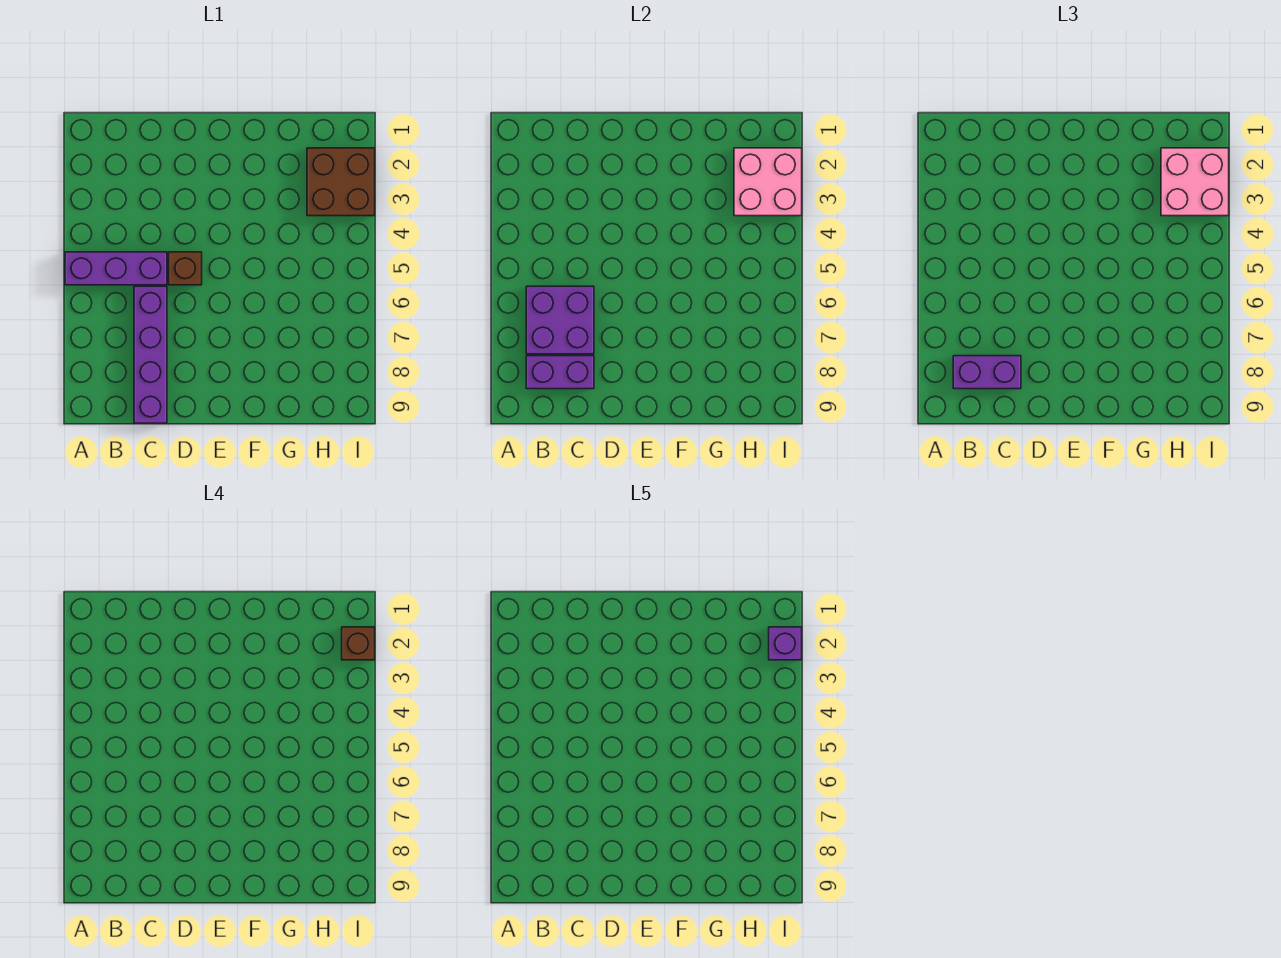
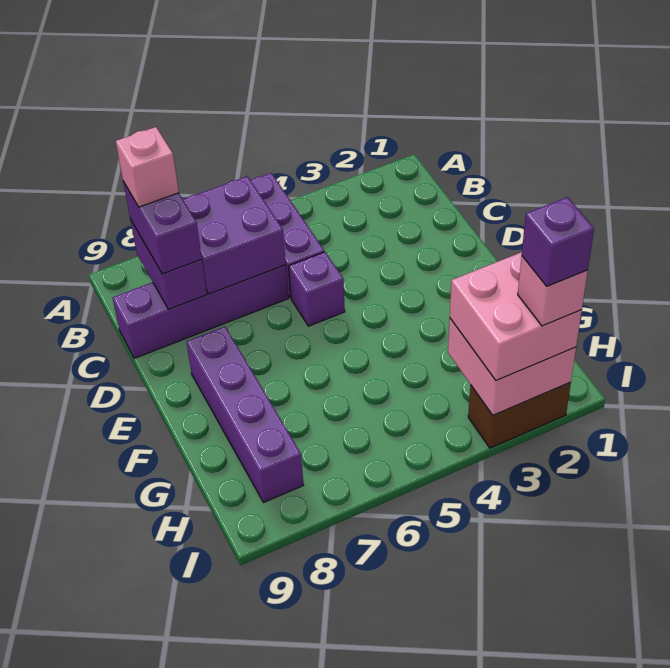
none -> pink brick B8 level 4
brown brick D5 level 1 -> purple brick D5 level 1
none -> purple brick E8:H8 level 1
brown brick H2:I3 level 1 -> brown brick I2:I3 level 1
brown brick I2 level 4 -> pink brick I2 level 4

